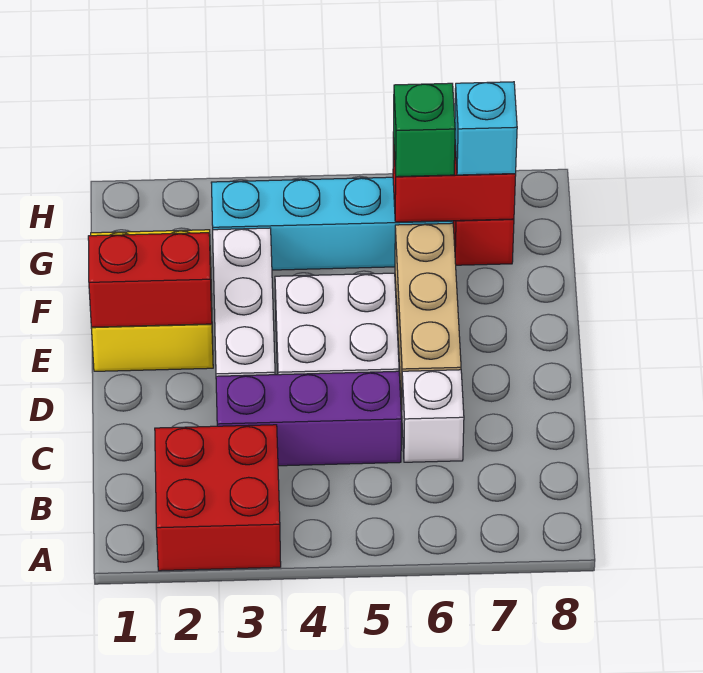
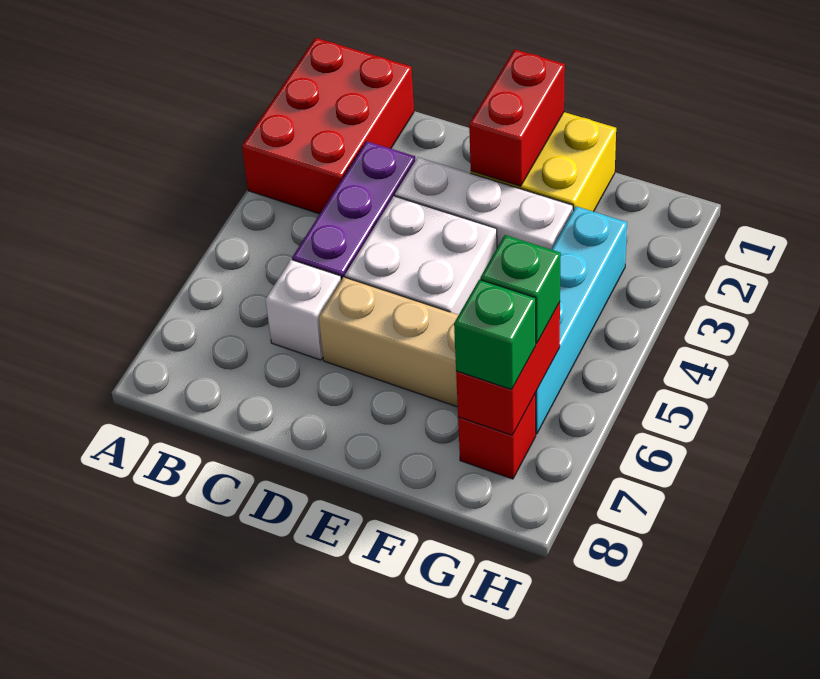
red brick A2:B3 level 1 -> red brick A1:B3 level 1
cyan brick G7 level 3 -> green brick G7 level 3

